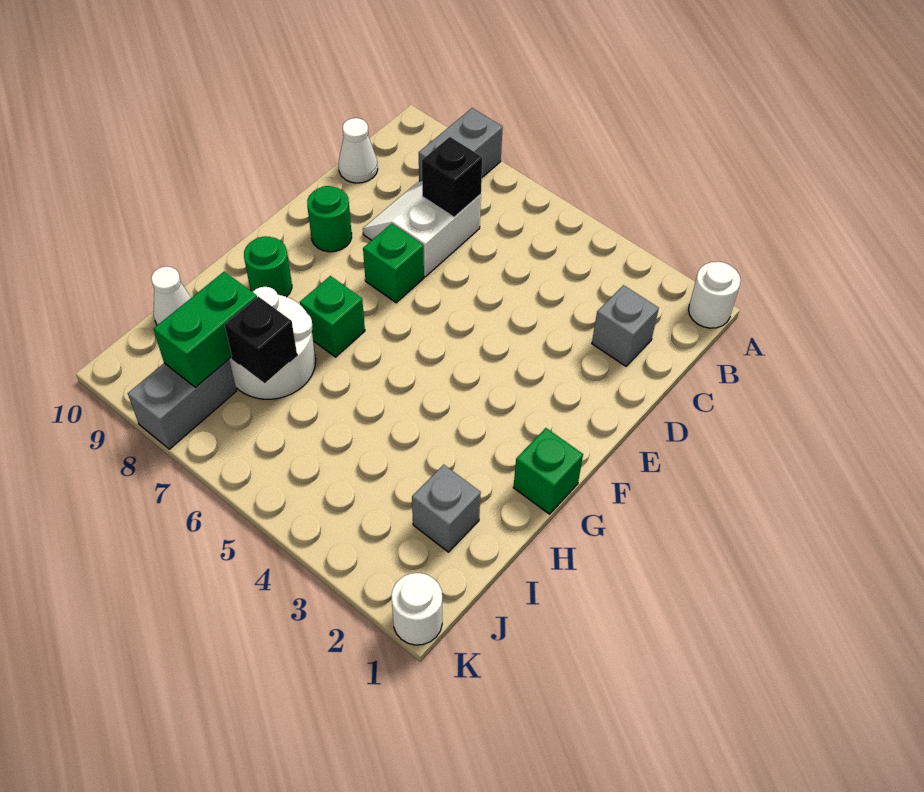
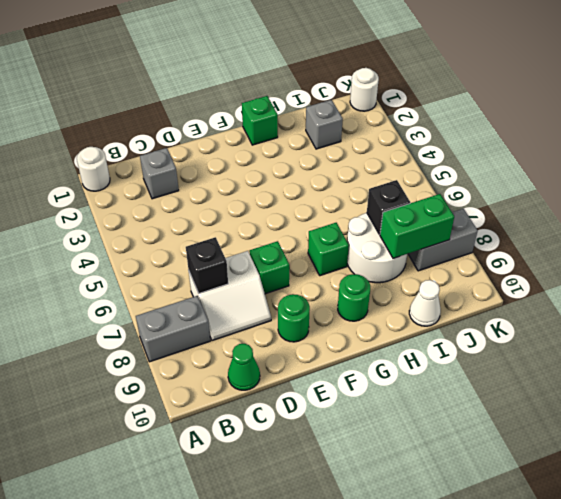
white cone C10 level 1 -> green cone C10 level 1

